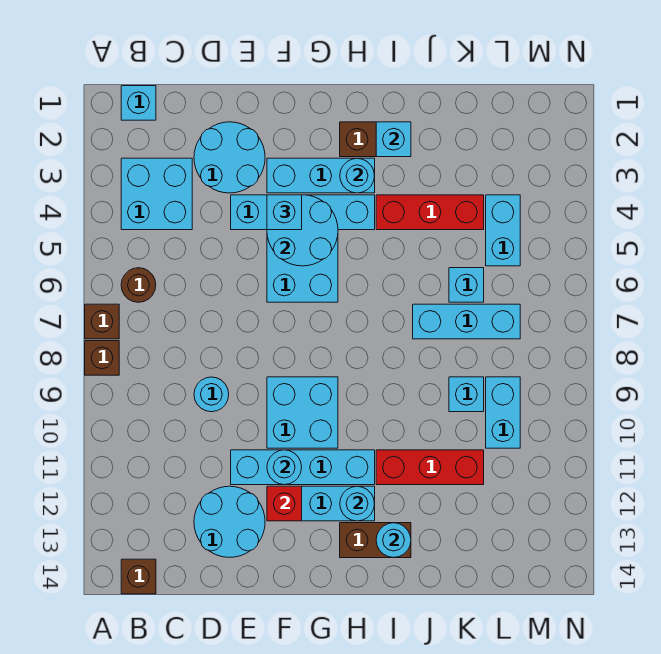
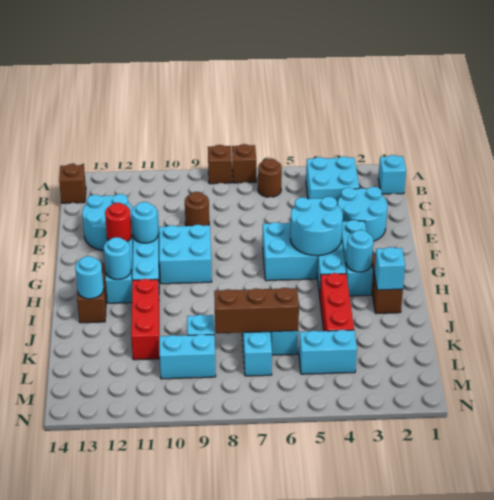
cyan round brick D9 level 1 -> brown round brick D9 level 1
cyan brick F4 level 3 -> none
red brick F12 level 2 -> red round brick F12 level 2
none -> brown brick K6:K8 level 2

